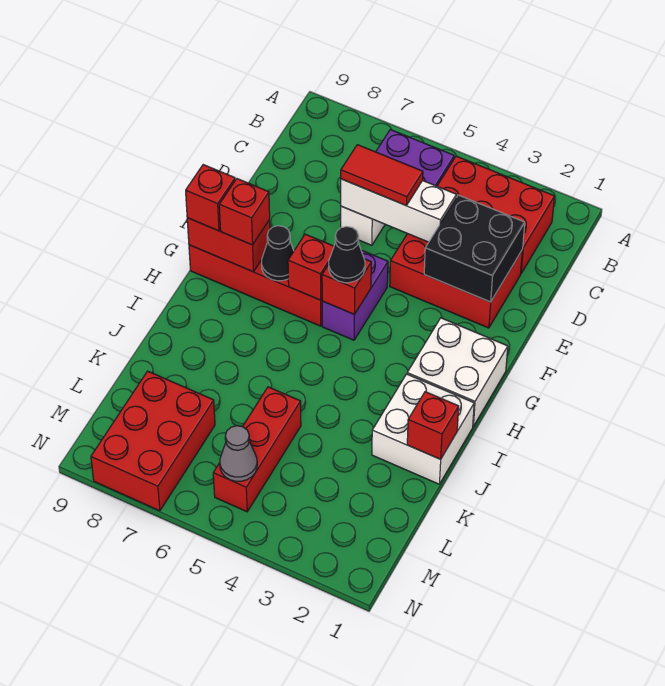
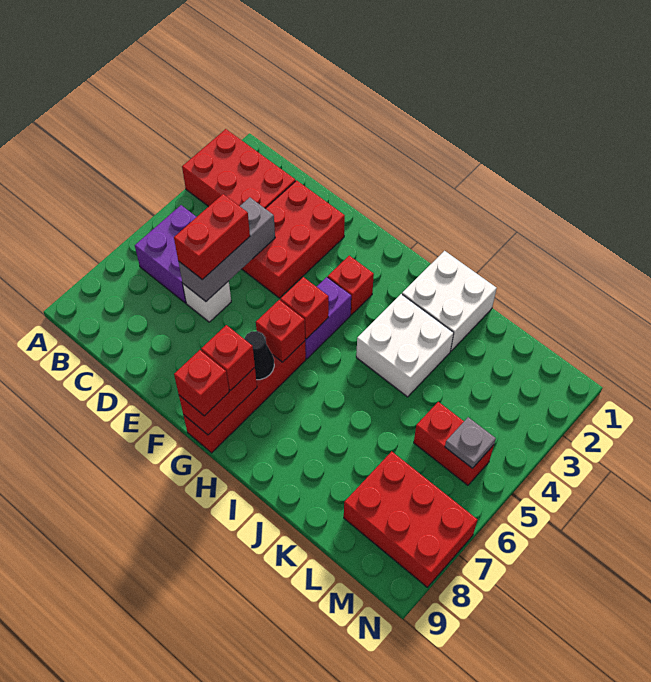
red brick B2:C4 level 1 -> red brick A2:C3 level 1
black brick D2:E3 level 2 -> none
white brick D4:D6 level 2 -> grey brick D4:D6 level 2
red tile D5:D6 level 3 -> red brick D5:D6 level 3
purple brick F5:G5 level 1 -> purple brick G4:G5 level 1
white brick G1:H2 level 1 -> white brick I3:J4 level 1
black cone G5 level 3 -> none
red brick J1 level 2 -> red brick G3 level 1
red brick K5:M5 level 1 -> red brick L5:M5 level 1
grey cone M5 level 2 -> grey plate M5 level 2

